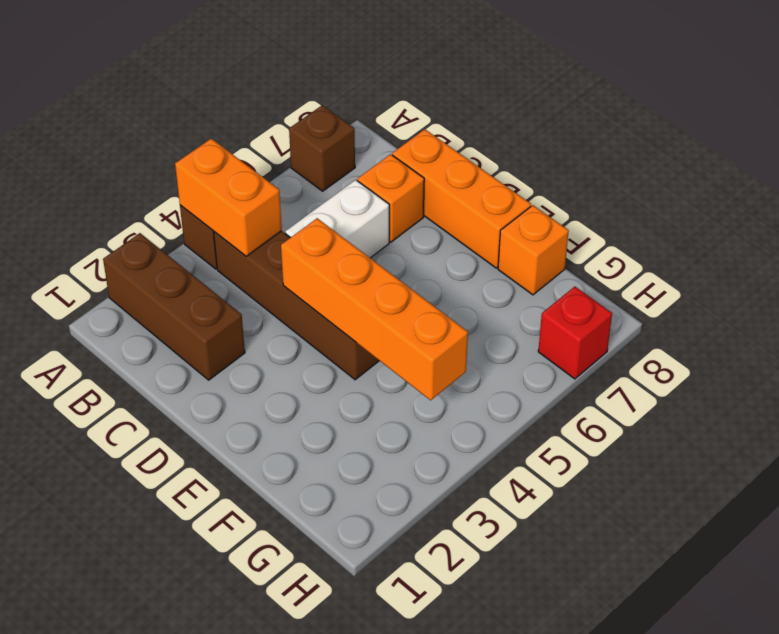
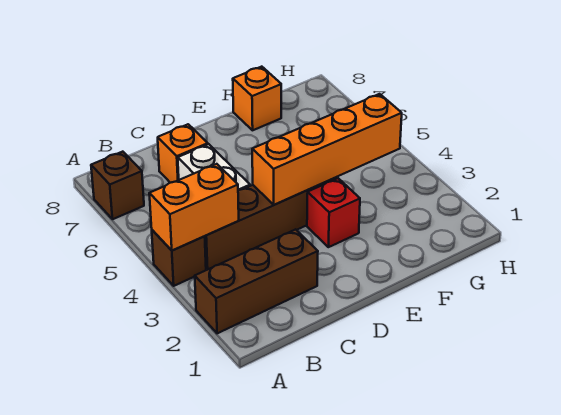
orange brick C8:E8 level 1 -> none
red brick H7 level 1 -> red brick E3 level 1

